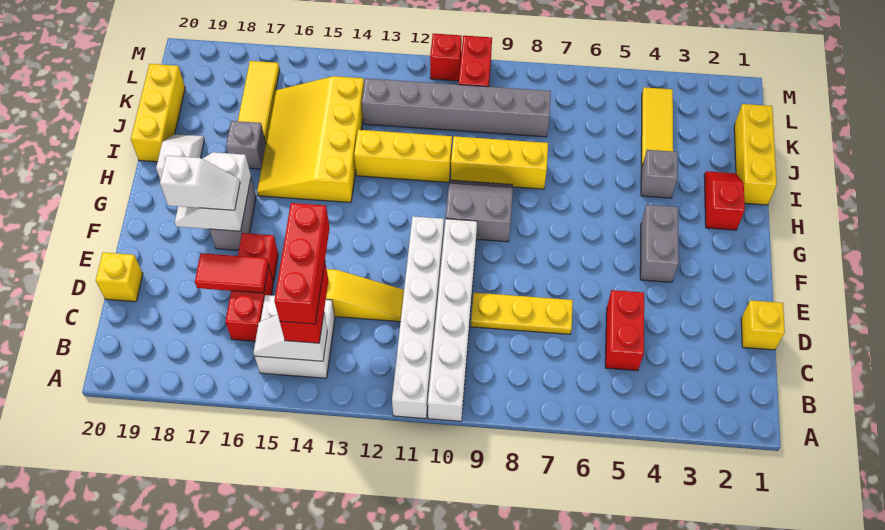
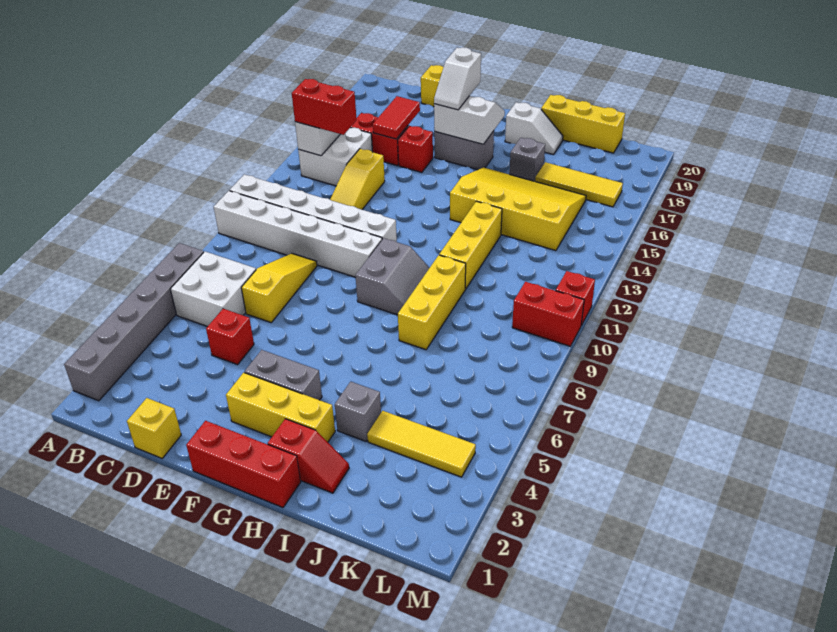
none -> white brick B6:C7 level 1
red brick B14:D14 level 4 -> red brick F1:H1 level 1
red brick C5:D5 level 1 -> red brick D5 level 1
yellow plate D7:D9 level 1 -> yellow slope D7:D9 level 1 top 7
yellow brick I1:K1 level 1 -> yellow brick F3:H3 level 1
grey brick K8:K13 level 1 -> grey brick A2:A7 level 1

